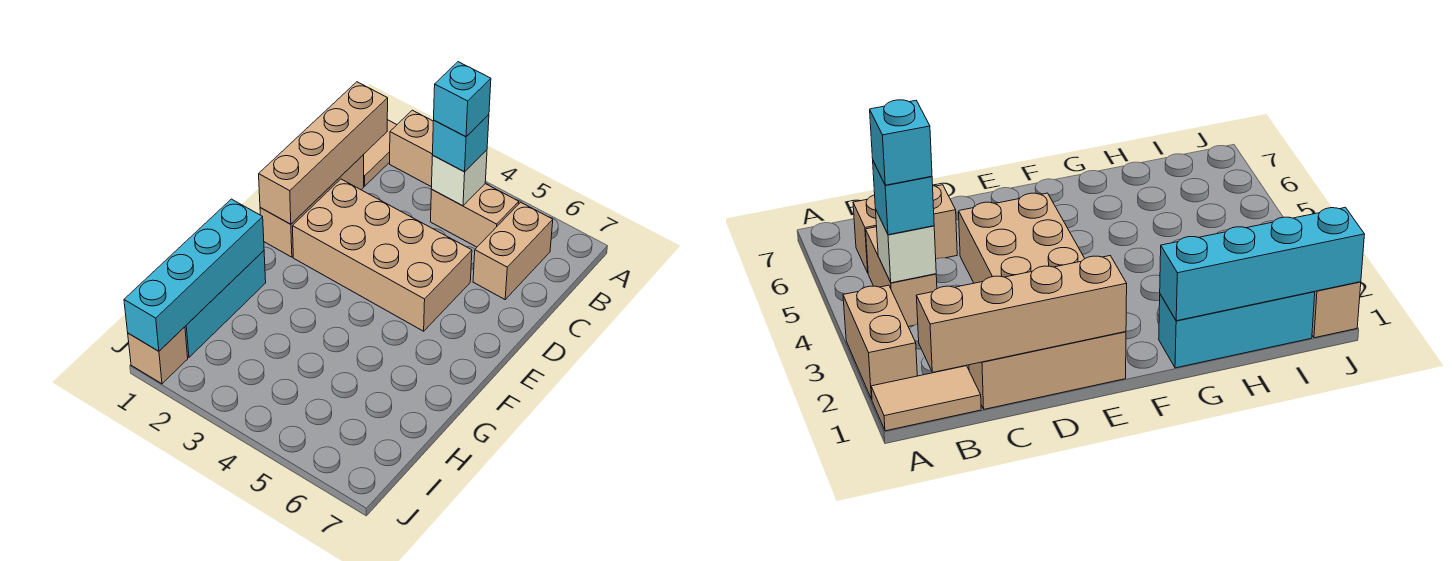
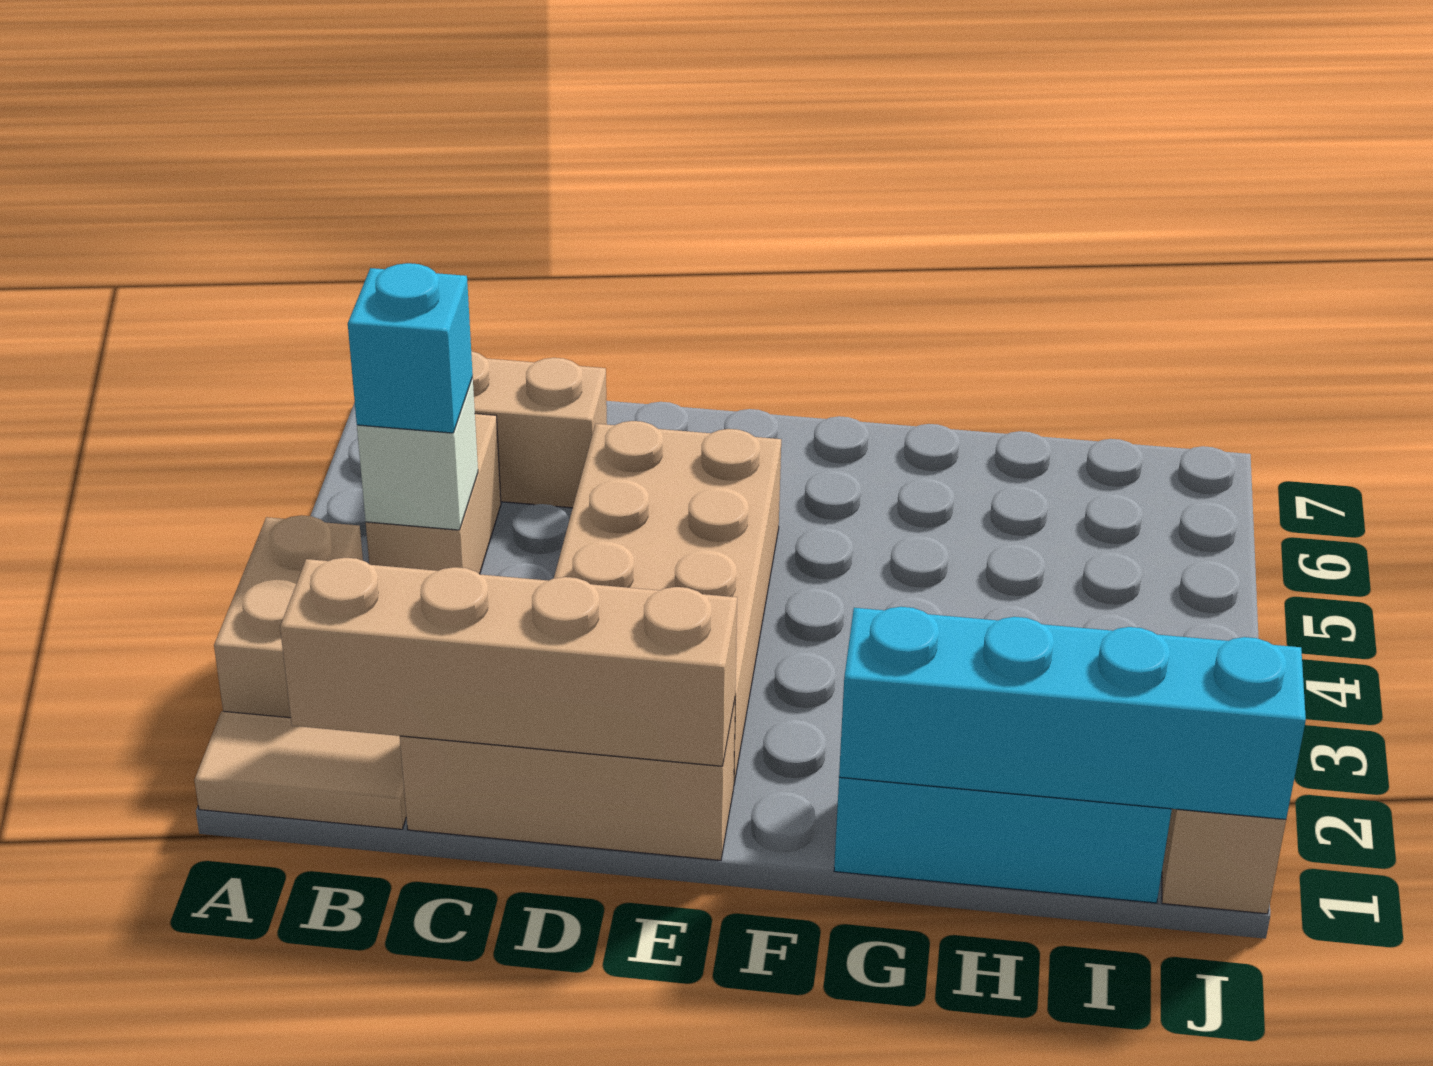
cyan brick B4 level 4 -> none

